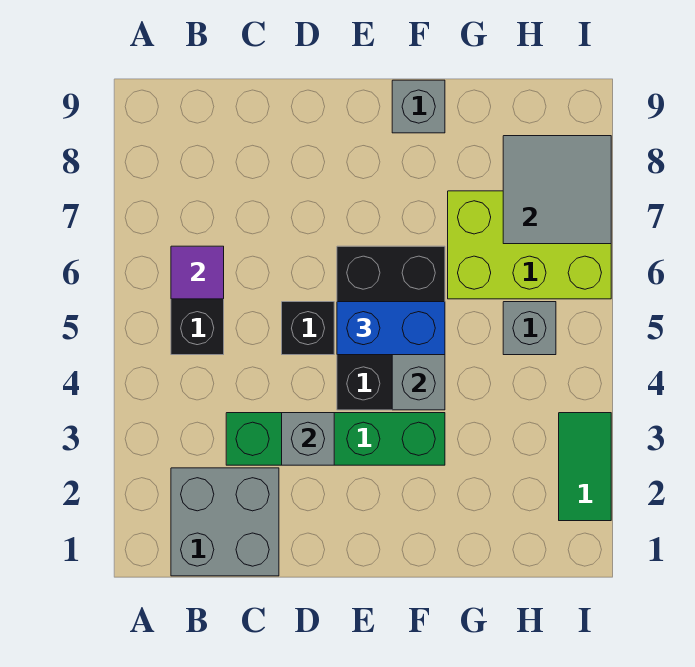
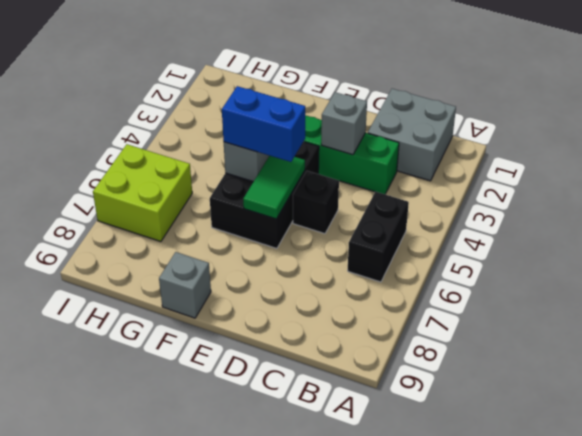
purple tile B6 level 2 -> none
lime brick G6:I7 level 1 -> lime brick H6:I7 level 1
grey brick H5 level 1 -> none
grey tile H7:I8 level 2 -> none
green tile I2:I3 level 1 -> green tile E5:E6 level 2

